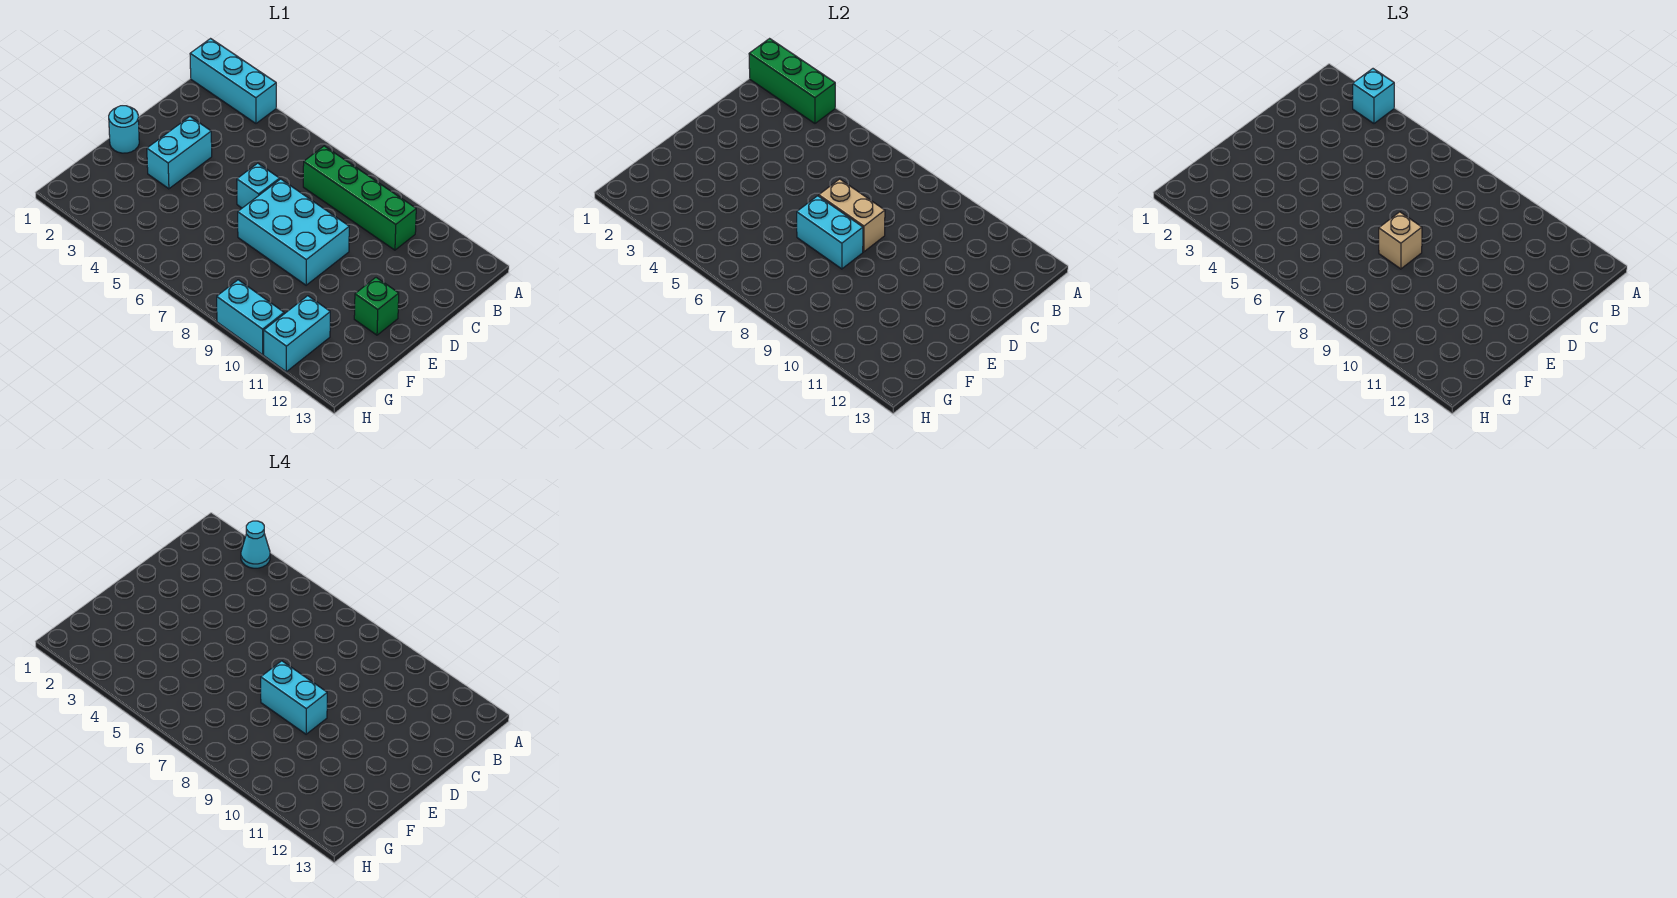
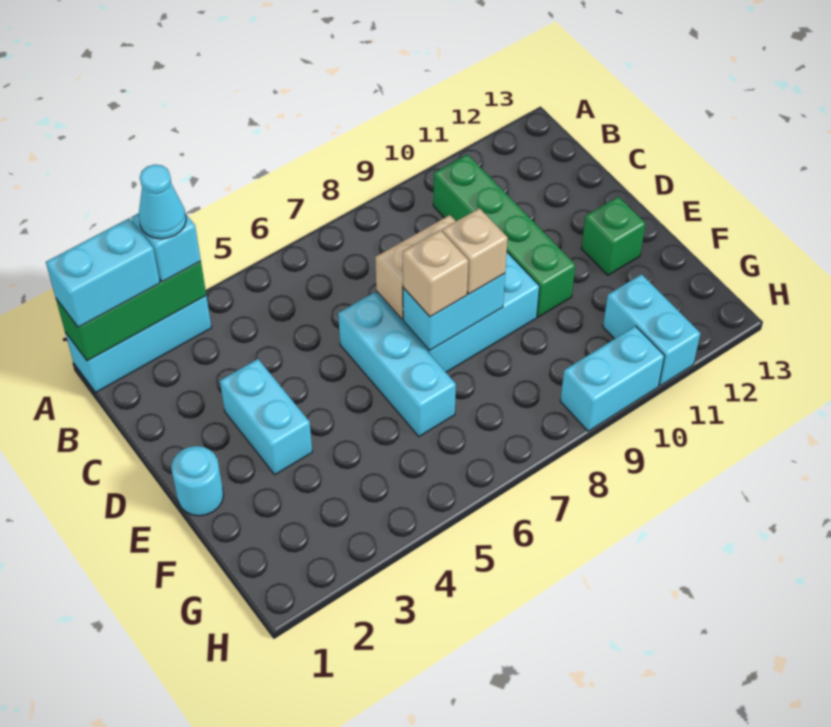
green brick B7:B10 level 1 -> green brick B10:E10 level 1
cyan brick D6 level 1 -> cyan brick D6:F6 level 1
none -> tan brick E7 level 3
cyan brick E8:E9 level 4 -> cyan brick A1:A2 level 3

